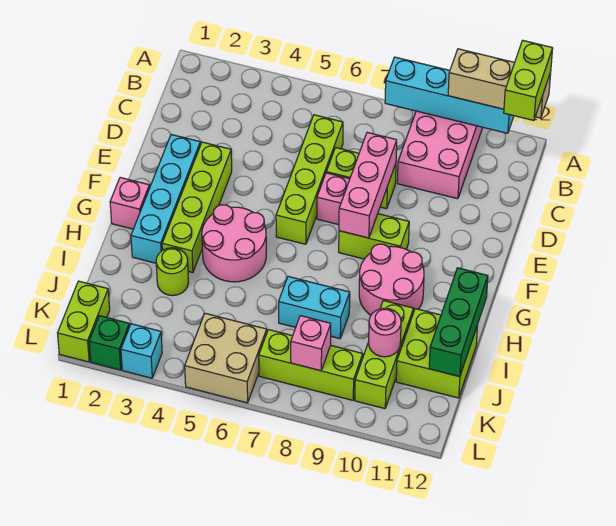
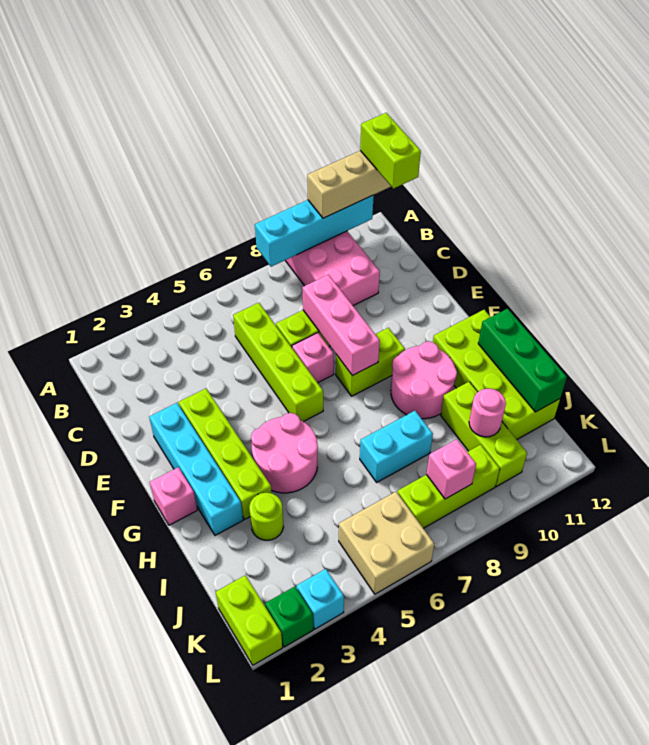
lime brick I11:J12 level 1 -> lime brick G11:J12 level 1

